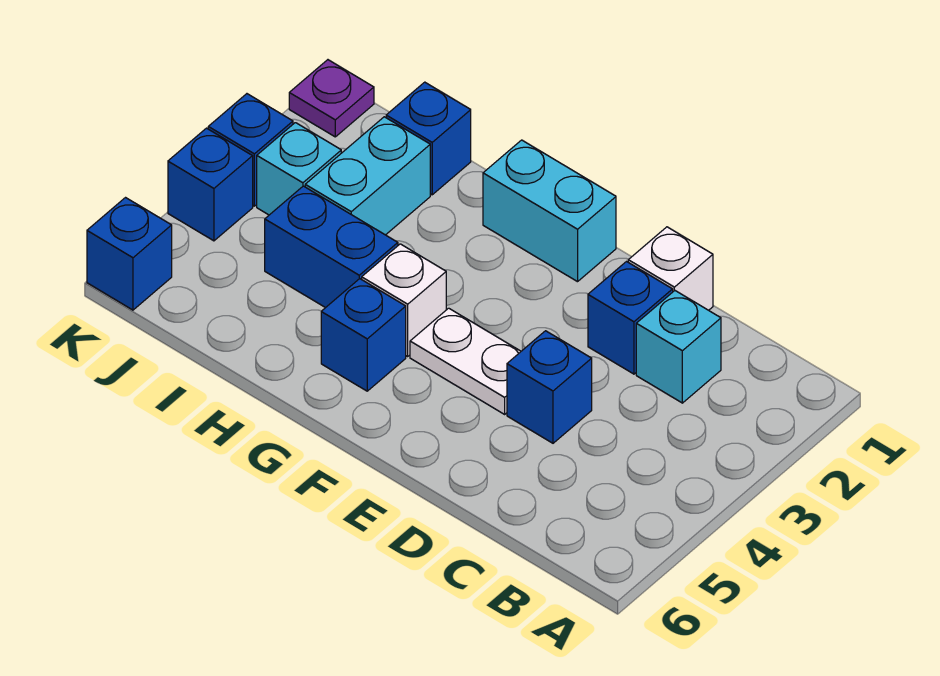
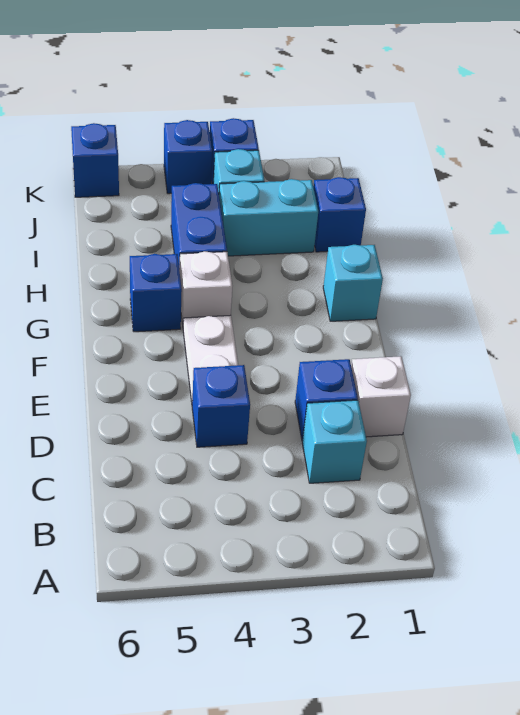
cyan brick F1:G1 level 1 -> cyan brick G1 level 1
purple plate K1 level 1 -> none

